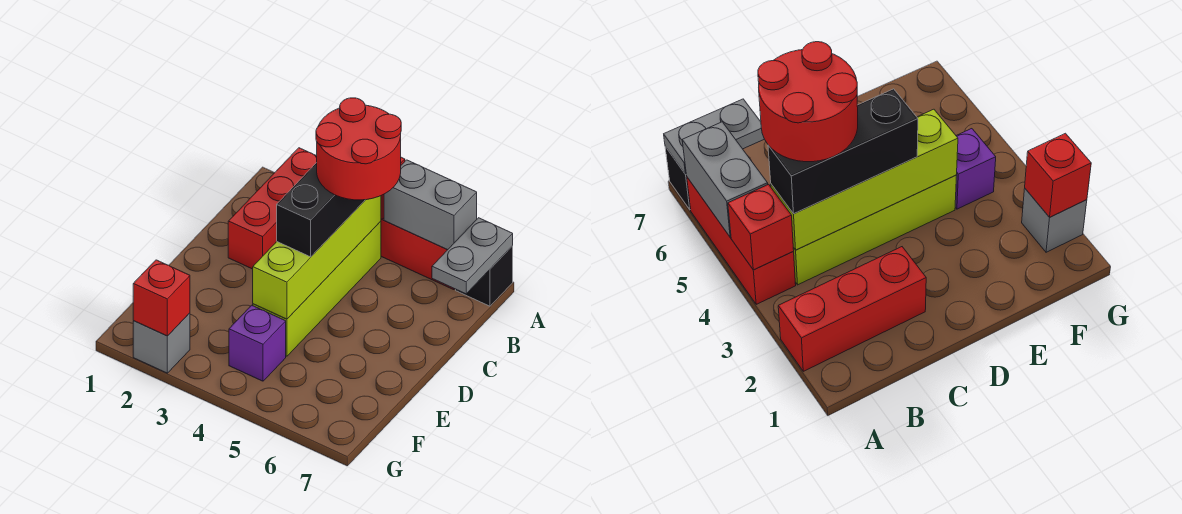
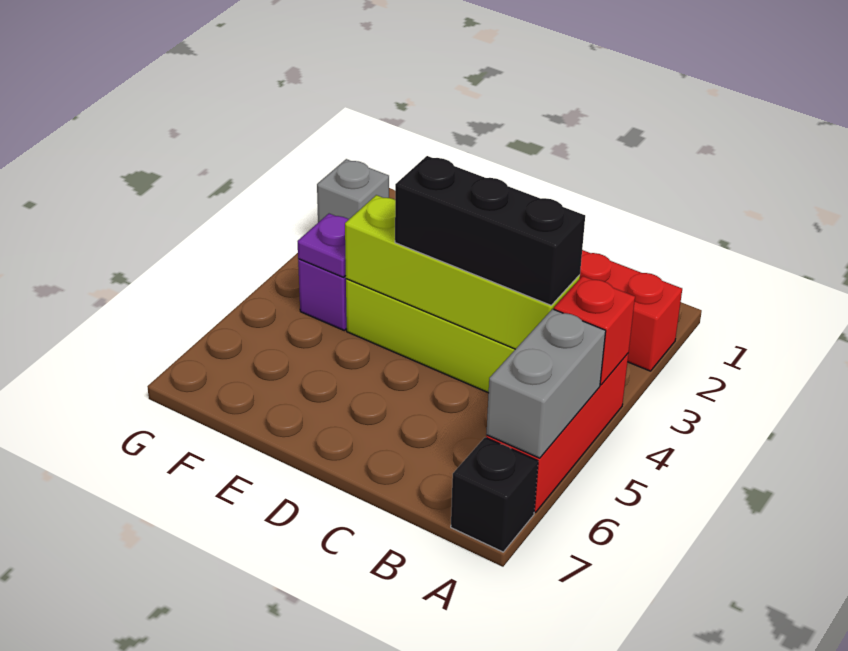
grey plate A7:B7 level 2 -> none
red round brick B4:C5 level 4 -> none
none -> purple plate F4 level 2
red brick G2 level 2 -> none

